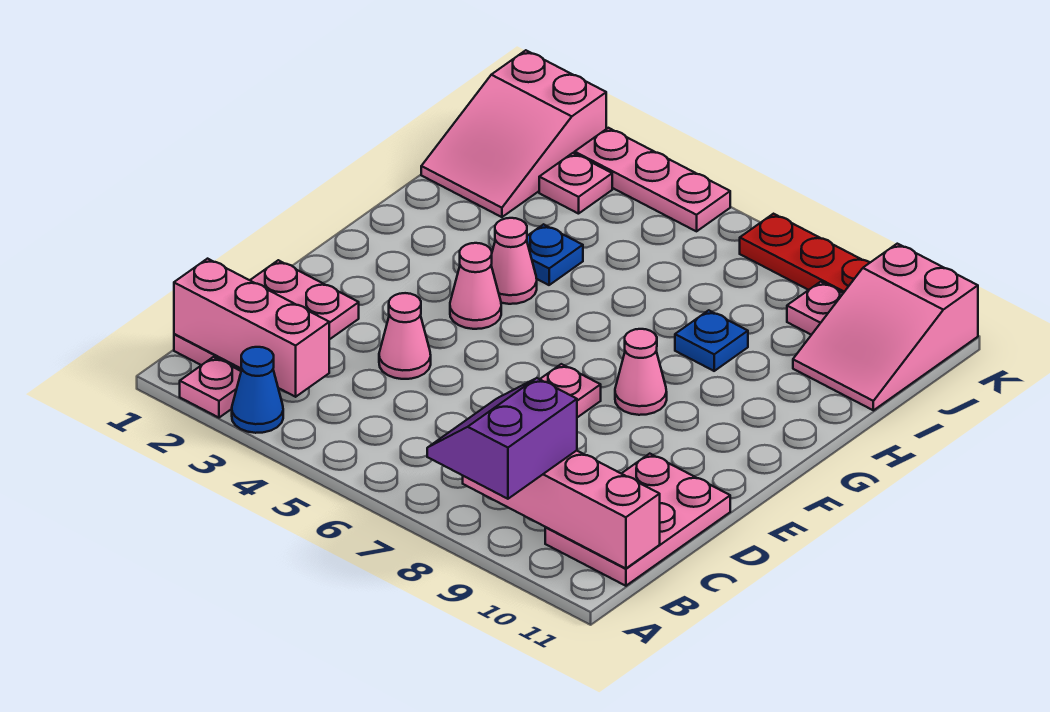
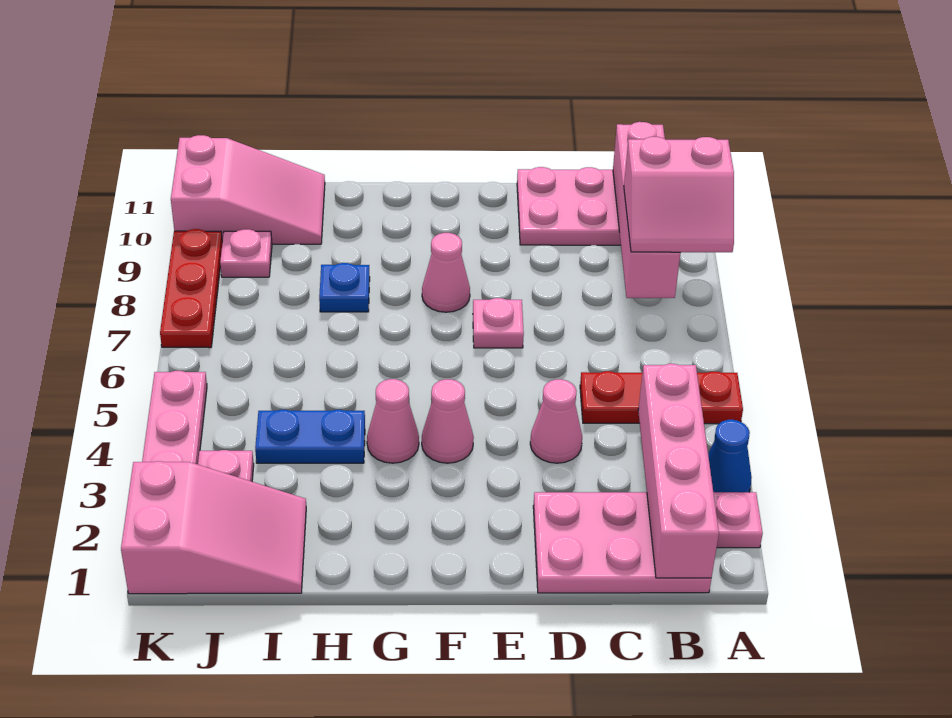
none -> red plate A5:C5 level 1
purple slope A8:B9 level 3 top 9 -> pink slope A8:B9 level 3 top 9
pink brick B1:B3 level 2 -> pink brick B1:B4 level 2
blue plate H4 level 1 -> blue plate H4:I4 level 1

